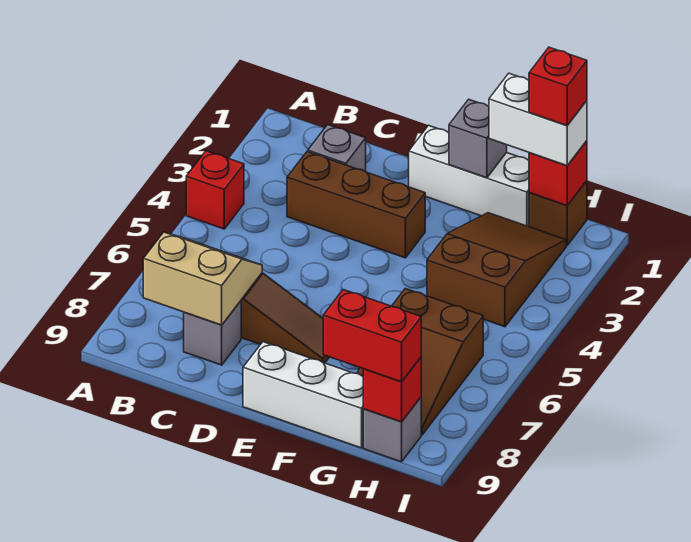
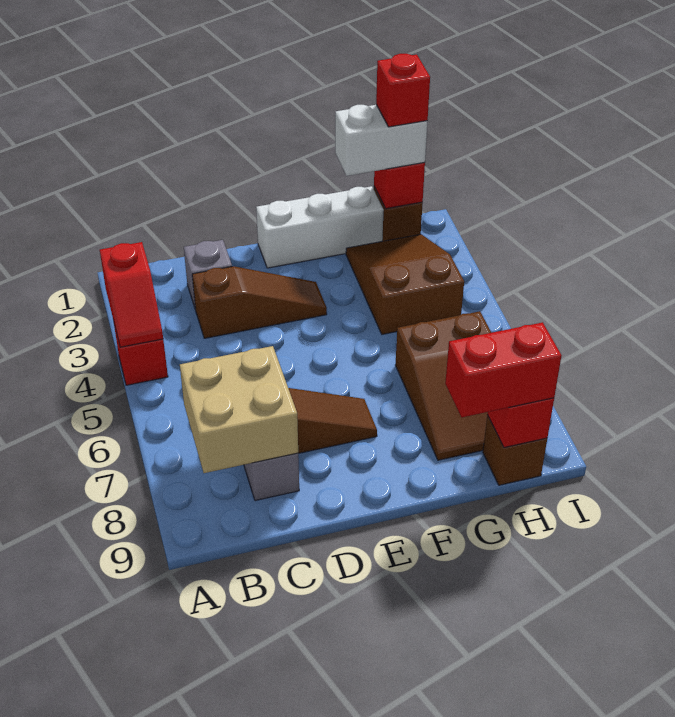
none -> red slope A3:A4 level 2 top 3
tan slope B7:C8 level 2 top 8 -> tan brick B7:C8 level 2
brown brick C3:E3 level 1 -> brown slope C3:E3 level 1 top C
white brick E9:G9 level 1 -> none
grey brick F1 level 2 -> none
grey brick H9 level 1 -> brown brick H9 level 1

